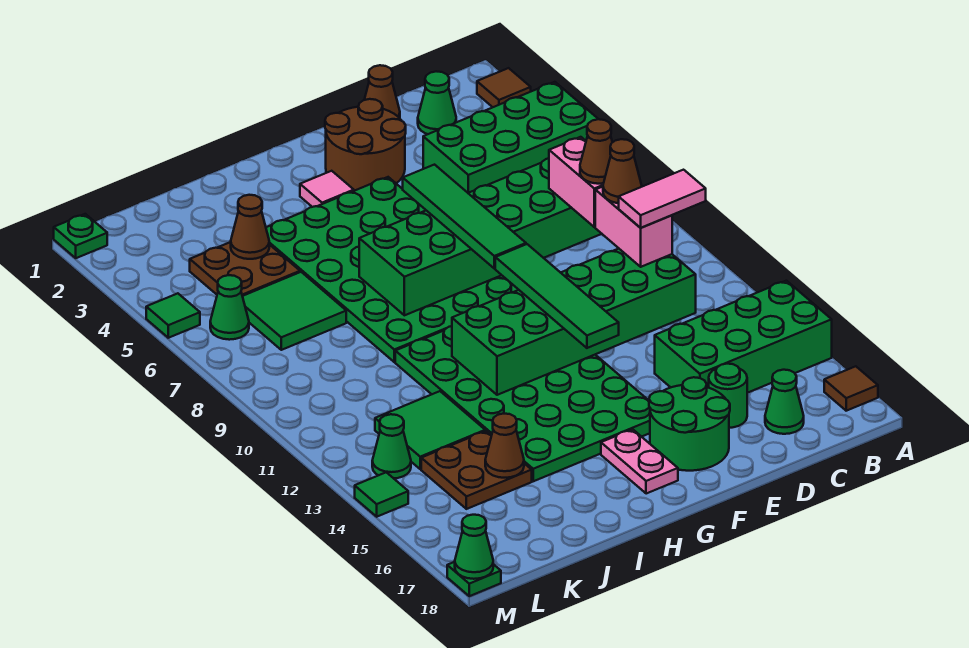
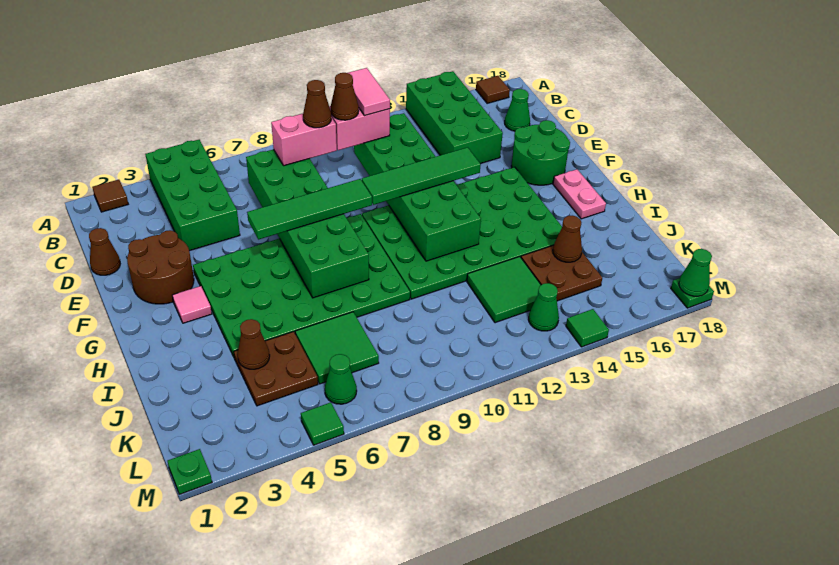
green cone C2 level 1 -> none
green round brick D16 level 1 -> none
pink plate G16:G17 level 1 -> pink plate G17:H17 level 1

